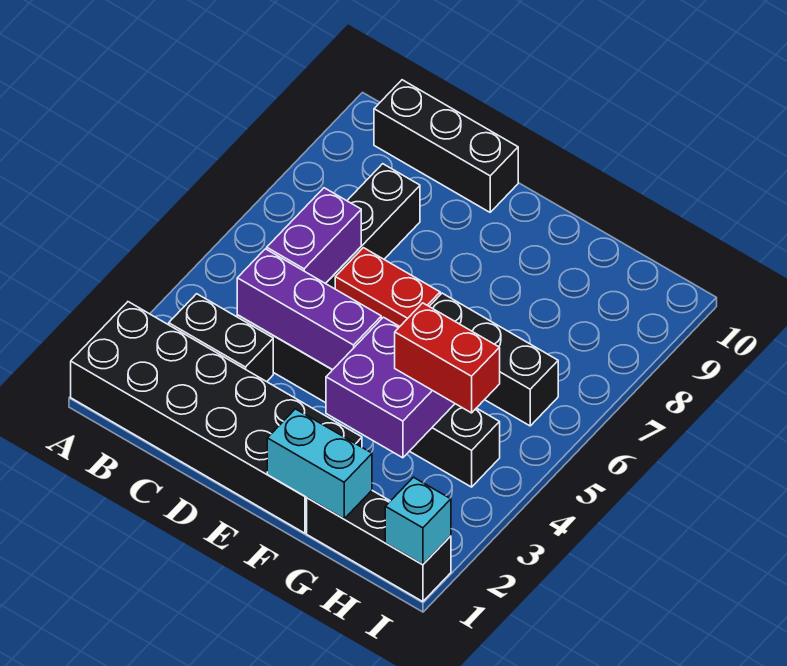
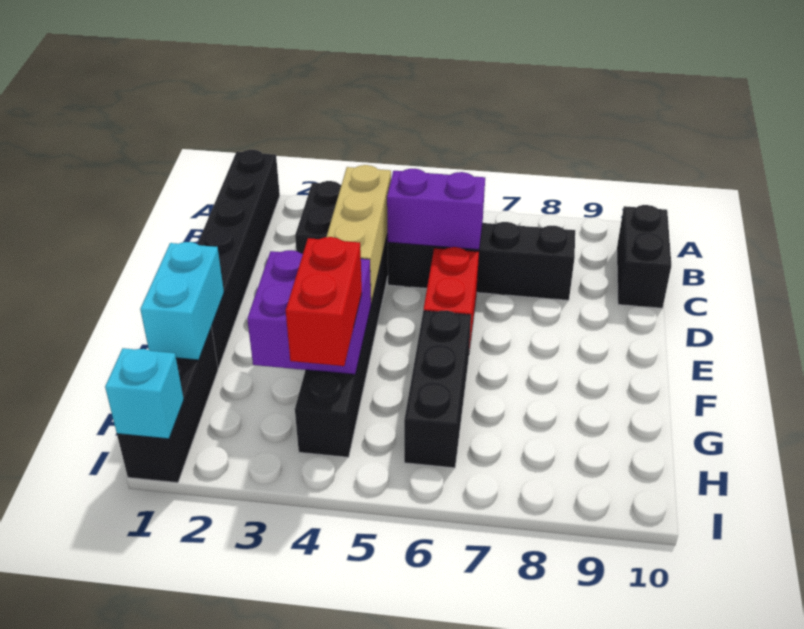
black brick A1:F2 level 1 -> black brick A1:F1 level 1
black brick B10:D10 level 1 -> black brick B10:C10 level 1
purple brick C4:E4 level 2 -> tan brick C4:E4 level 2

